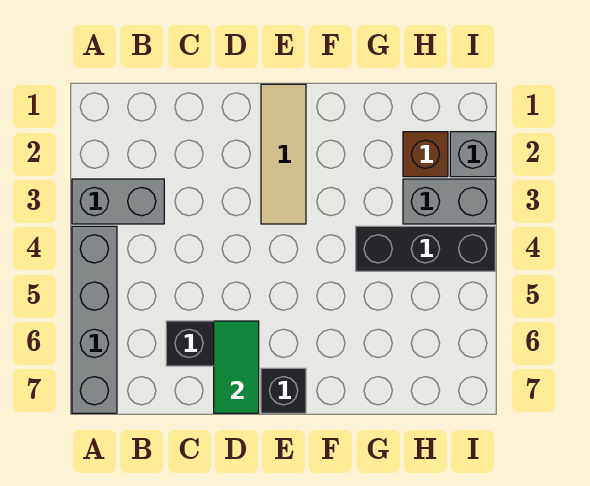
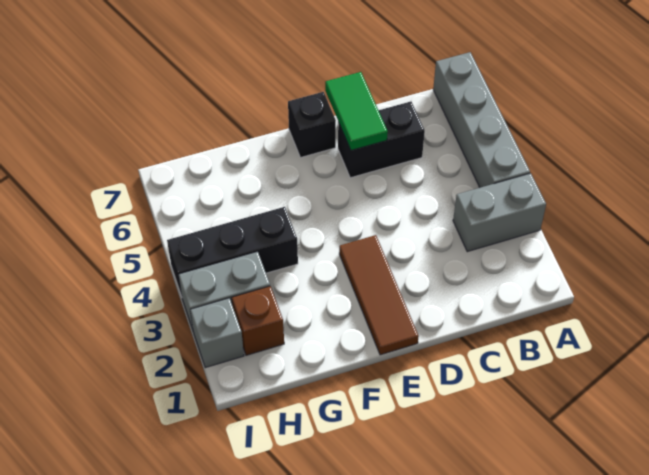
tan tile E1:E3 level 1 -> brown tile E1:E3 level 1

